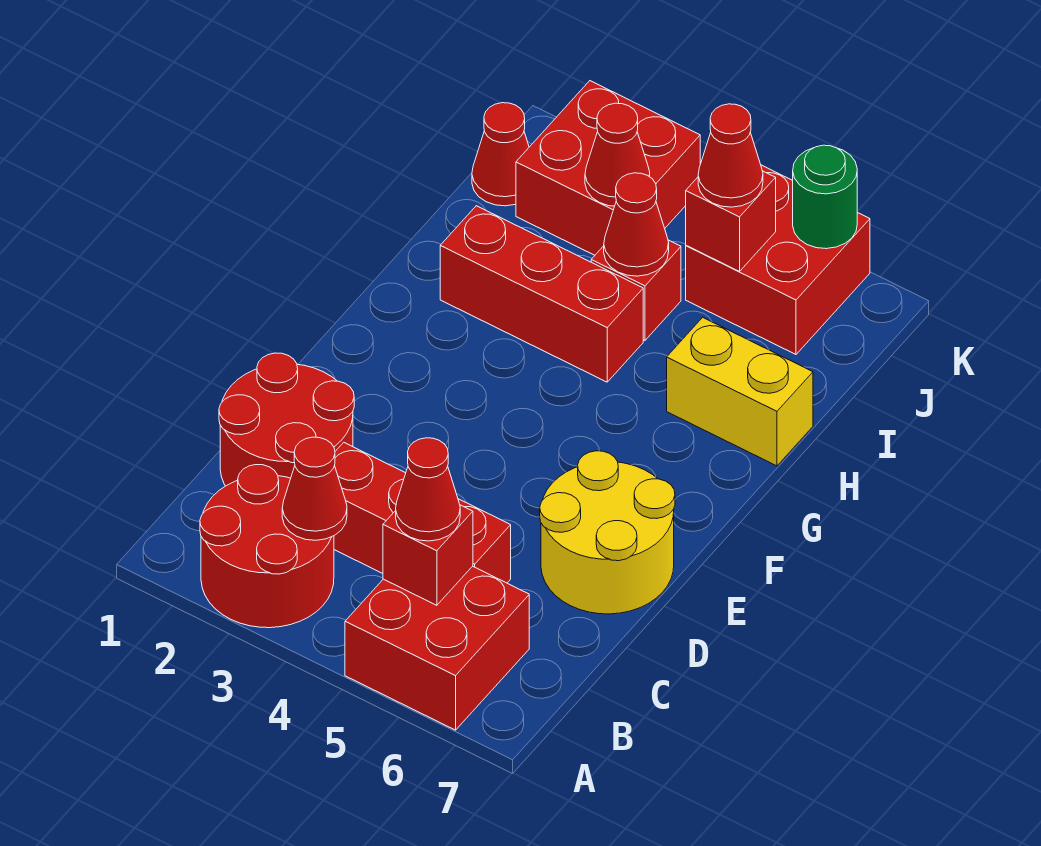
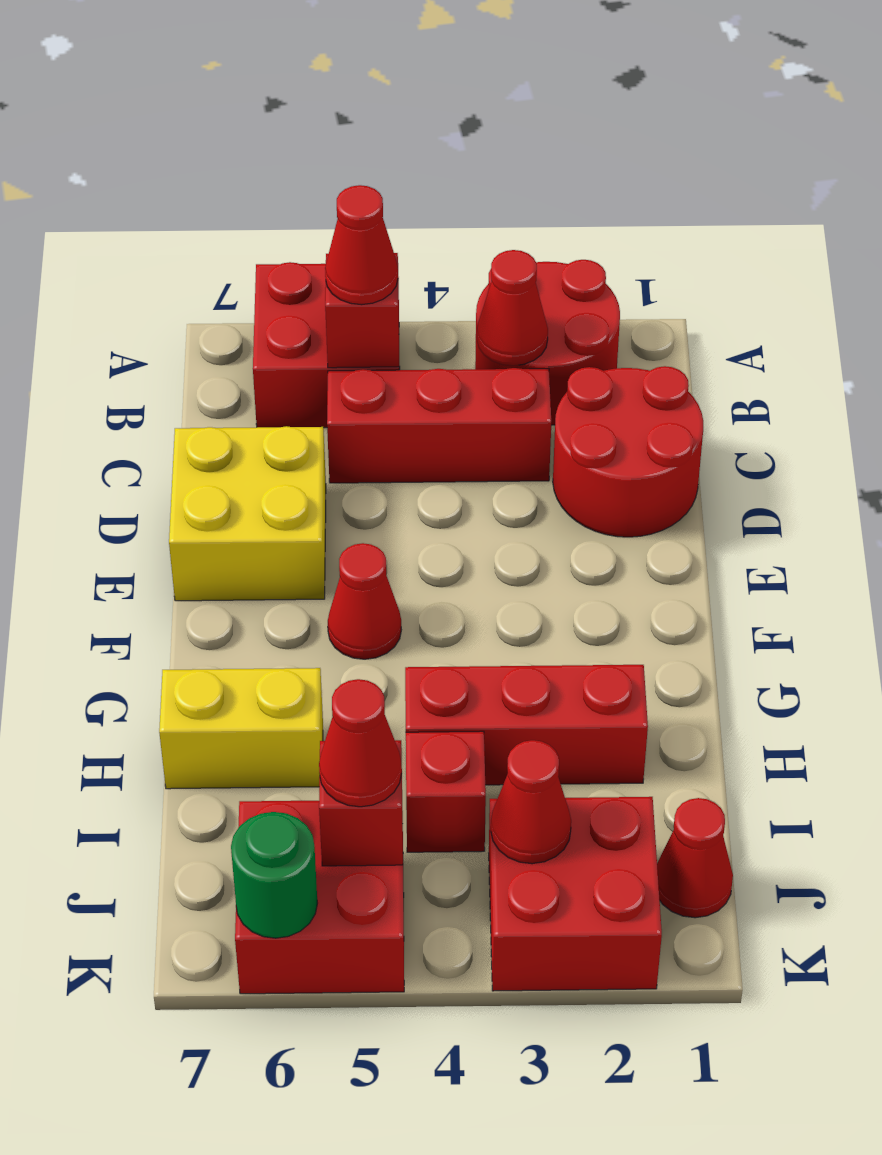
yellow round brick D6:E7 level 1 -> yellow brick D6:E7 level 1
red cone I4 level 2 -> red cone F5 level 1

